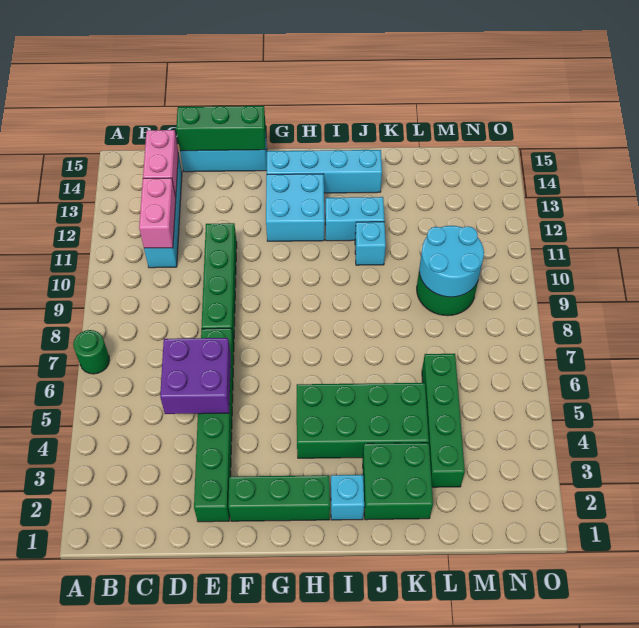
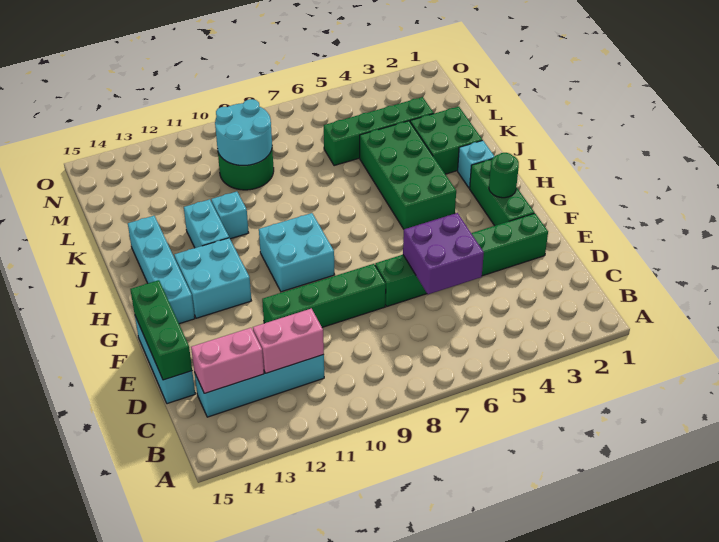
green round brick A7 level 1 -> green round brick G2 level 2
none -> cyan brick G9:H10 level 1

